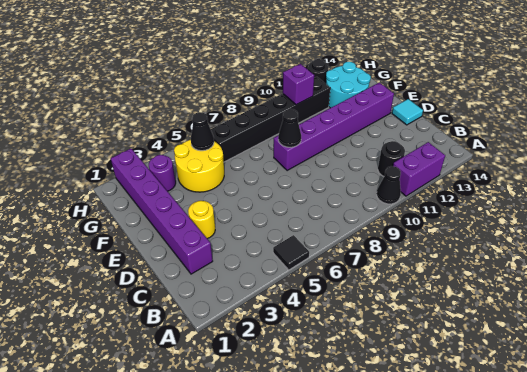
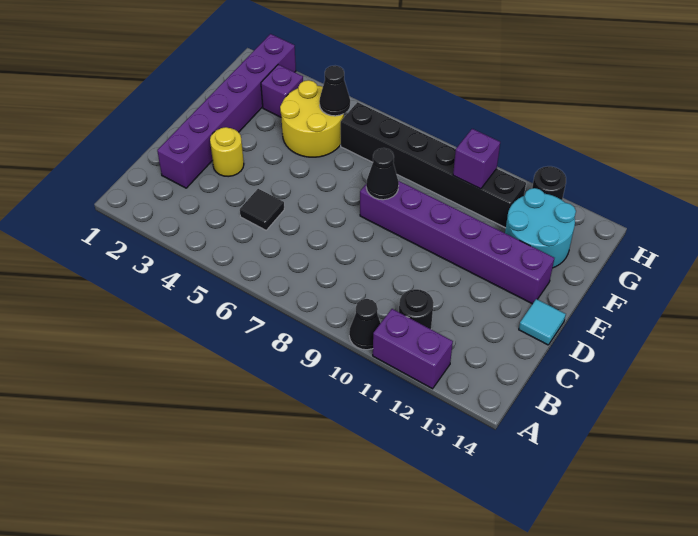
black tile A5 level 1 -> black tile C5 level 1
purple round brick G3 level 1 -> purple brick G3 level 1

